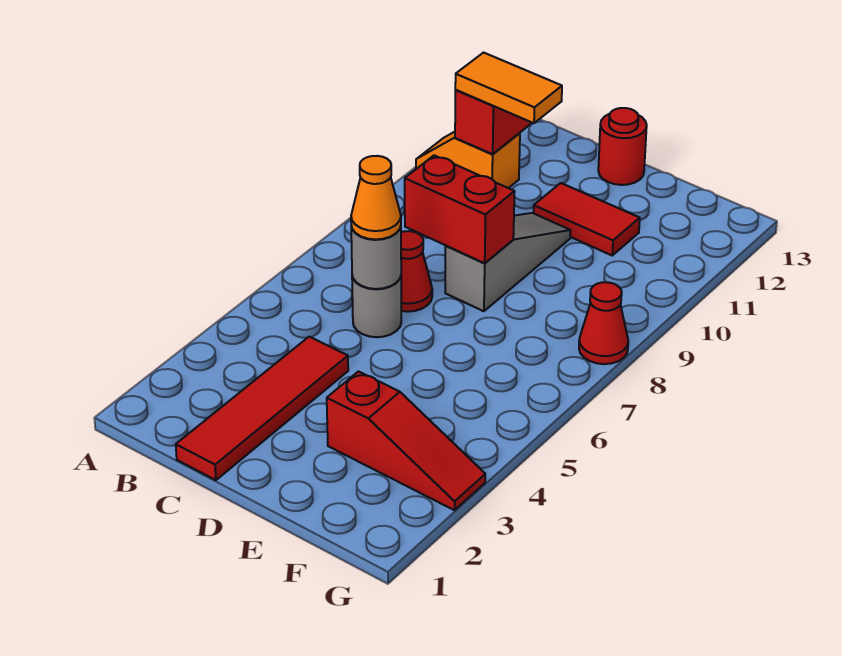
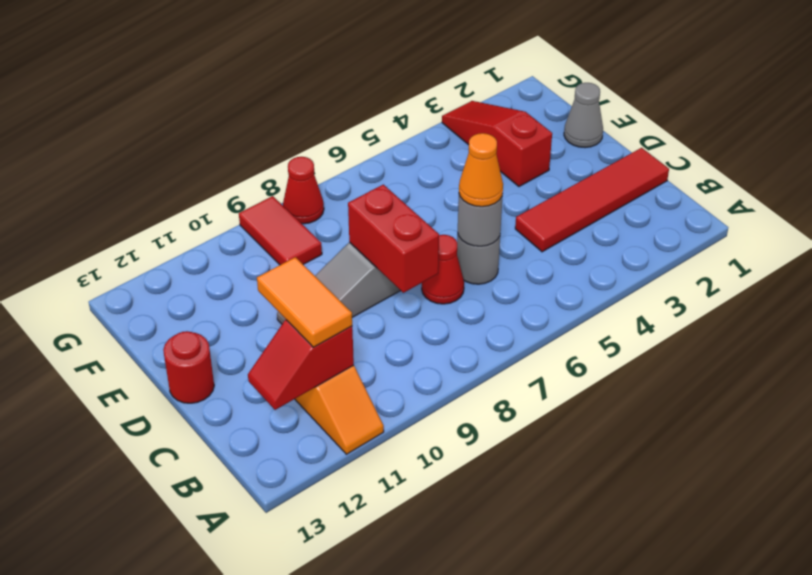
red tile D11:E11 level 1 -> red tile F9:G9 level 1
none -> grey cone E1 level 1

